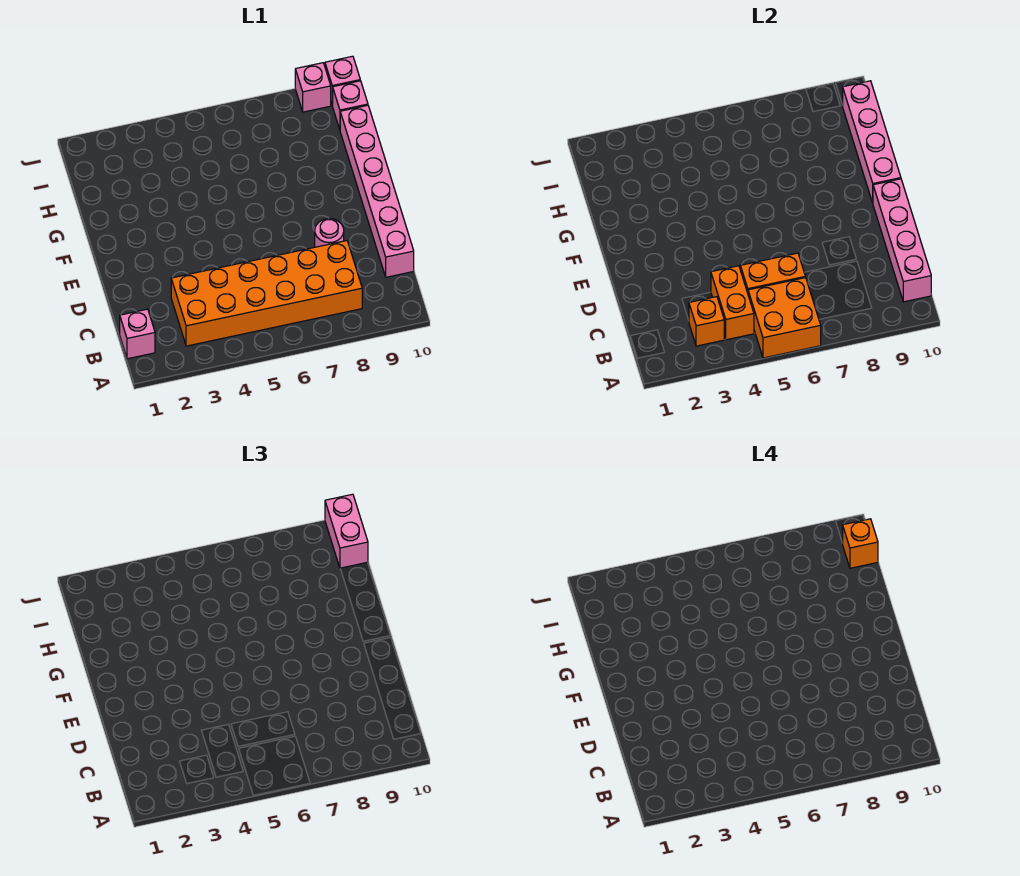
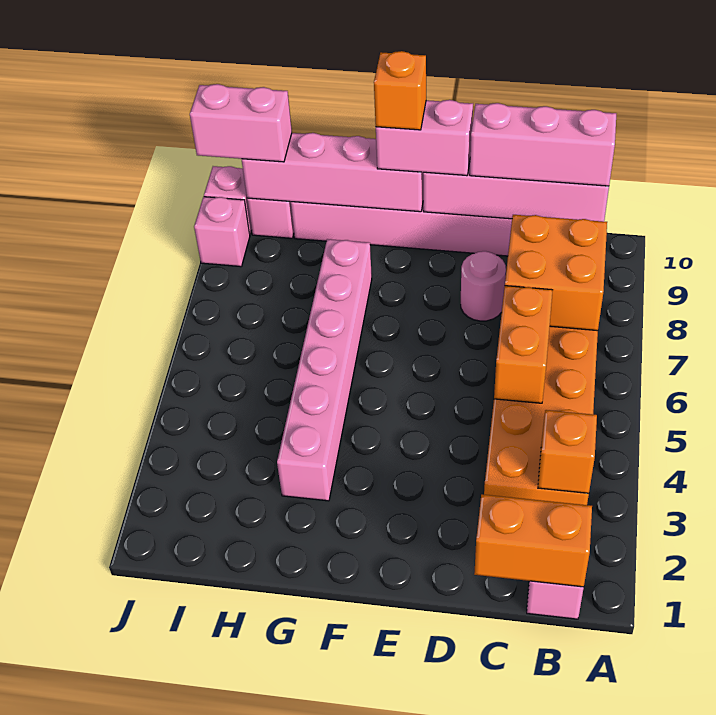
orange brick A5:B6 level 2 -> orange brick B7:C8 level 2
orange brick B4:C4 level 2 -> orange brick B1:C1 level 2
none -> pink brick B10:D10 level 3
none -> pink brick E10:F10 level 3
none -> pink brick G3:G8 level 1
orange brick I10 level 4 -> orange brick F10 level 4

